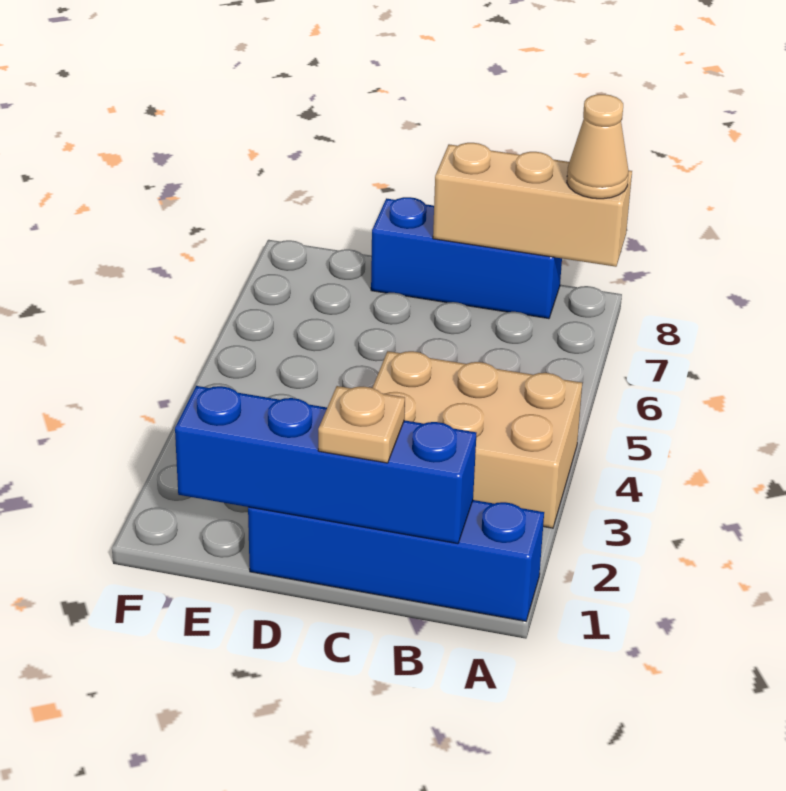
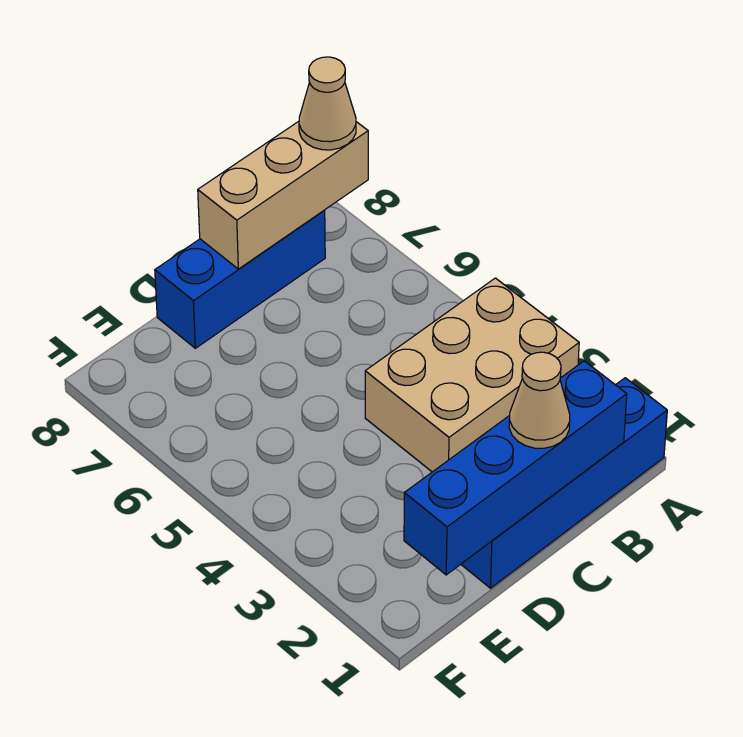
tan plate C1 level 3 -> tan cone C1 level 3

